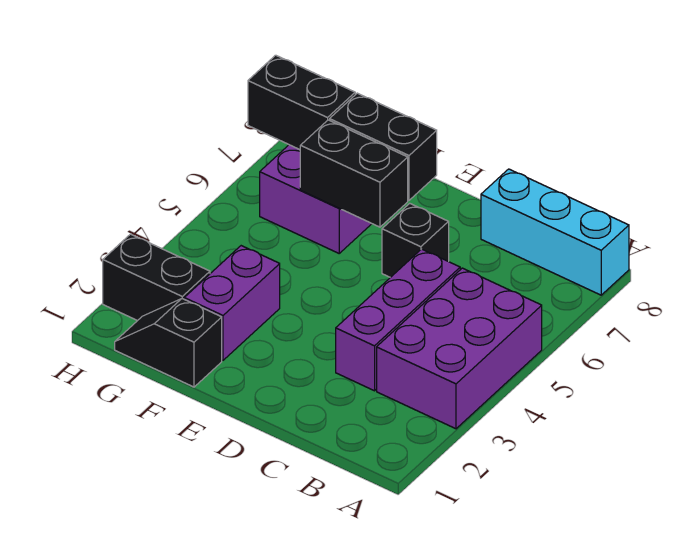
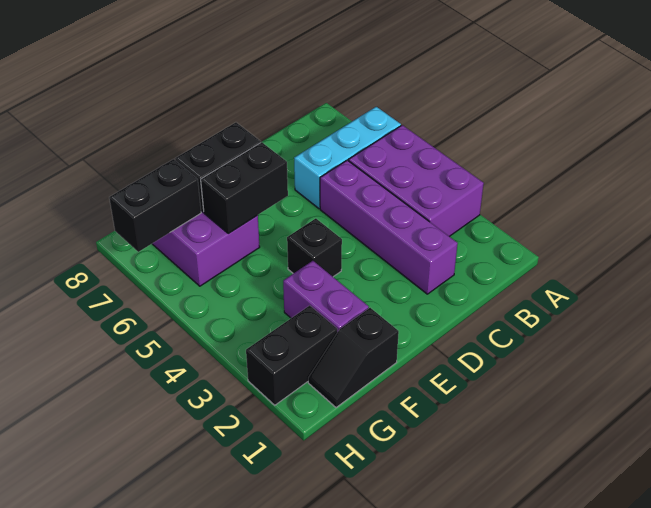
cyan brick A8:C8 level 1 -> cyan brick A6:C6 level 1
purple brick C3:C5 level 1 -> purple brick C2:C5 level 1
black brick D6 level 1 -> black brick E4 level 1

